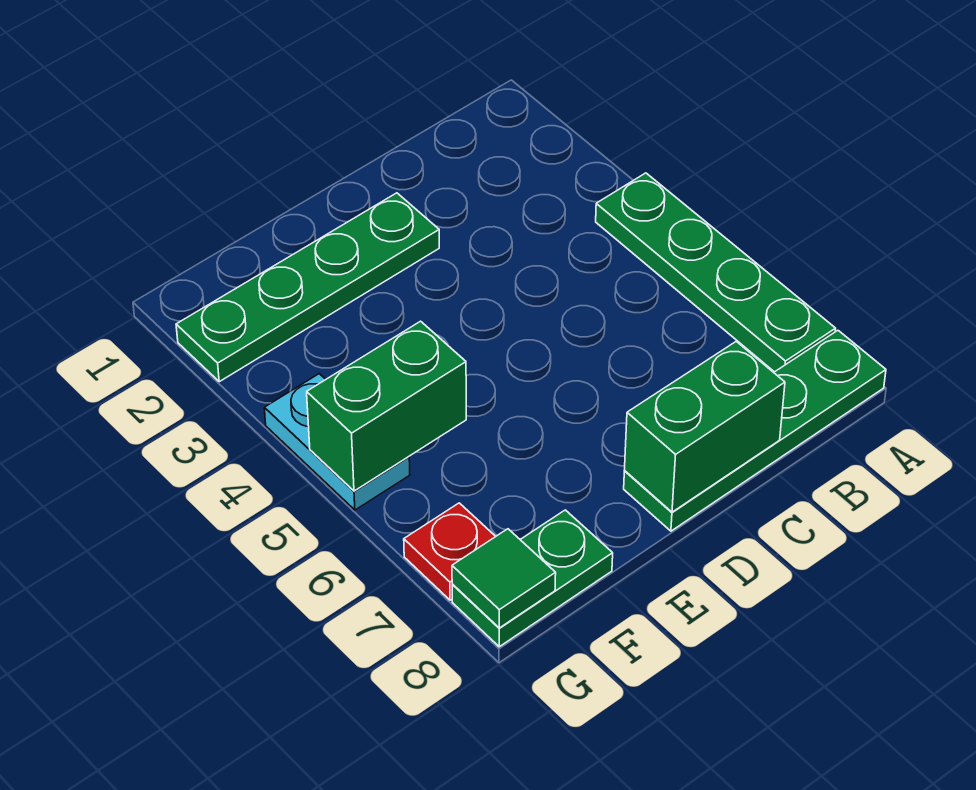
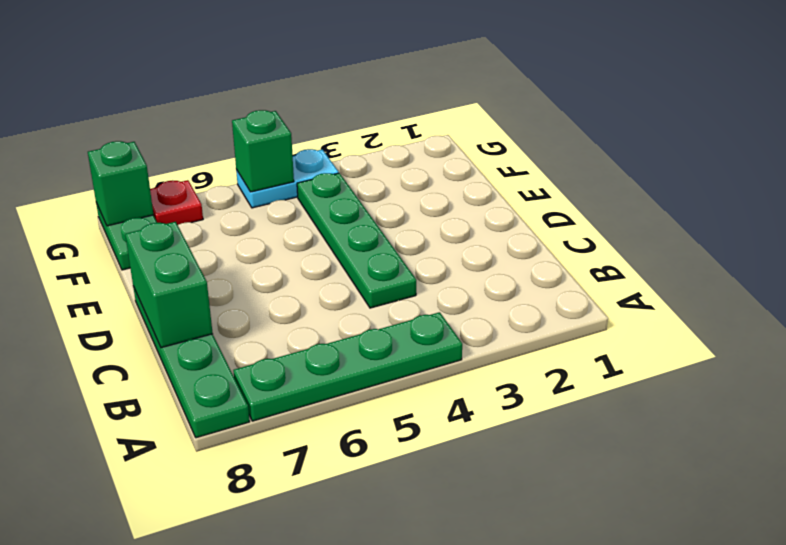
green plate D2:G2 level 1 -> green plate C4:F4 level 1
green brick F5:G5 level 2 -> green brick G5 level 2
green tile G8 level 2 -> green brick G8 level 2

